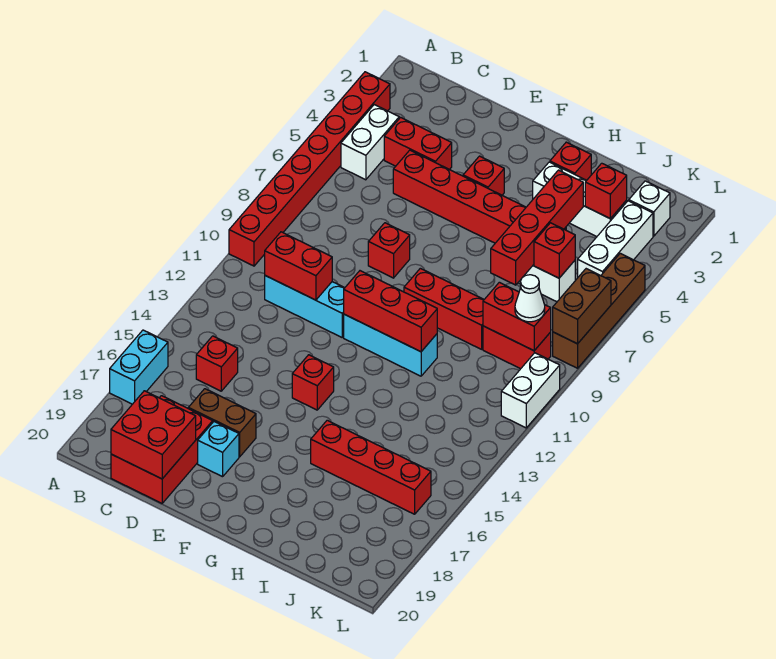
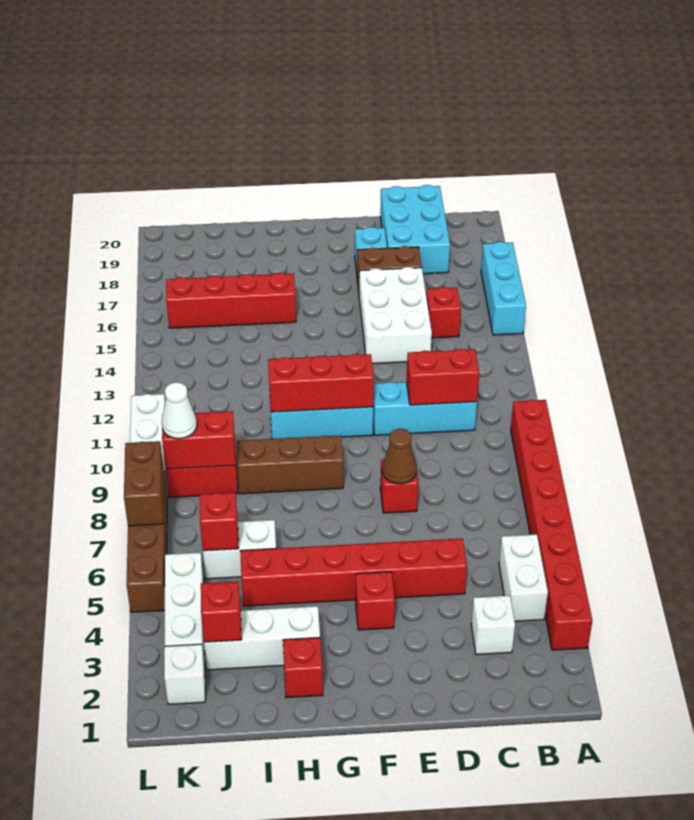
cyan brick A16:A17 level 1 -> cyan brick A15:A17 level 1
none -> white brick C3 level 1
red brick C4:D4 level 1 -> none
red brick C18:D20 level 1 -> cyan brick C18:D20 level 1
red brick C19:D20 level 2 -> none
none -> white brick D14:E16 level 1
none -> brown cone E8 level 2
red brick F14 level 1 -> none
red brick G9:I9 level 1 -> brown brick G9:I9 level 1
red brick I4:I7 level 2 -> none

